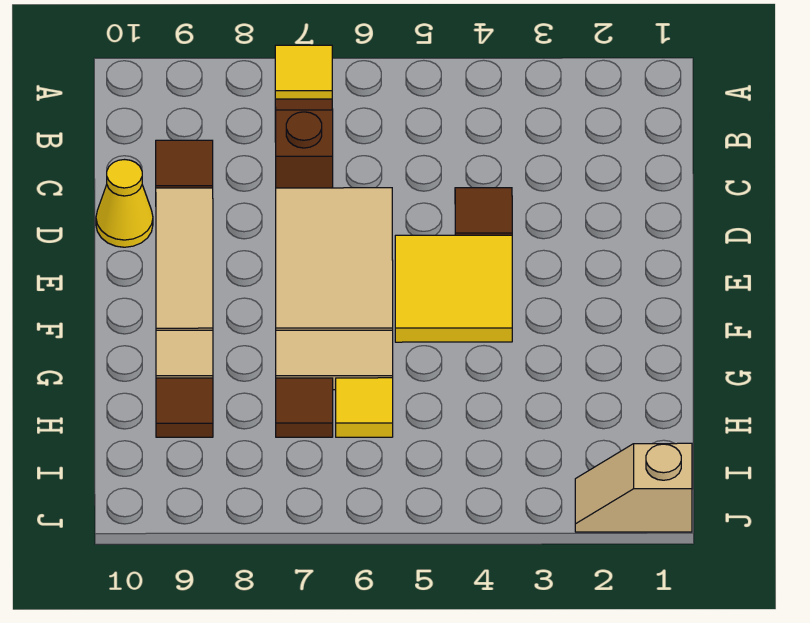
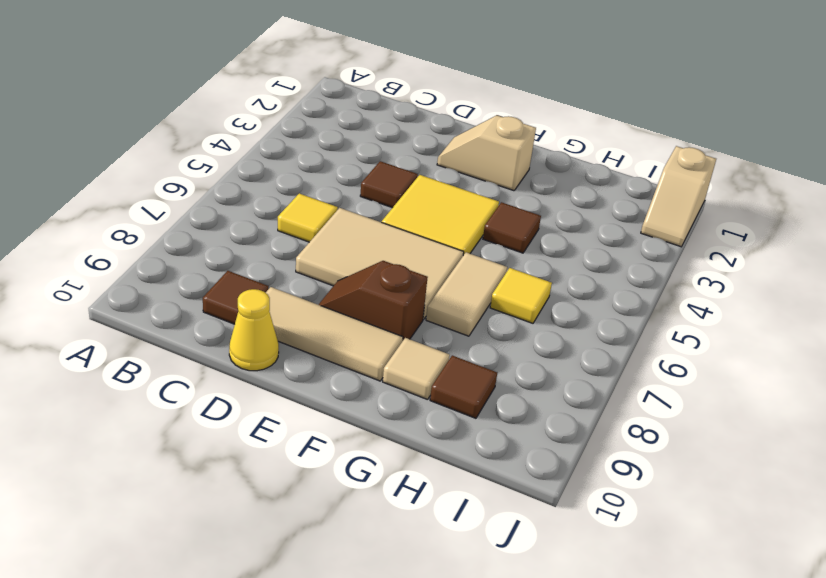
yellow tile A7 level 1 -> yellow tile C6 level 1
brown slope B7:C7 level 1 top C -> brown slope E8:F8 level 1 top F
none -> tan slope E2:F2 level 1 top F
brown tile H7 level 1 -> brown tile G4 level 1

